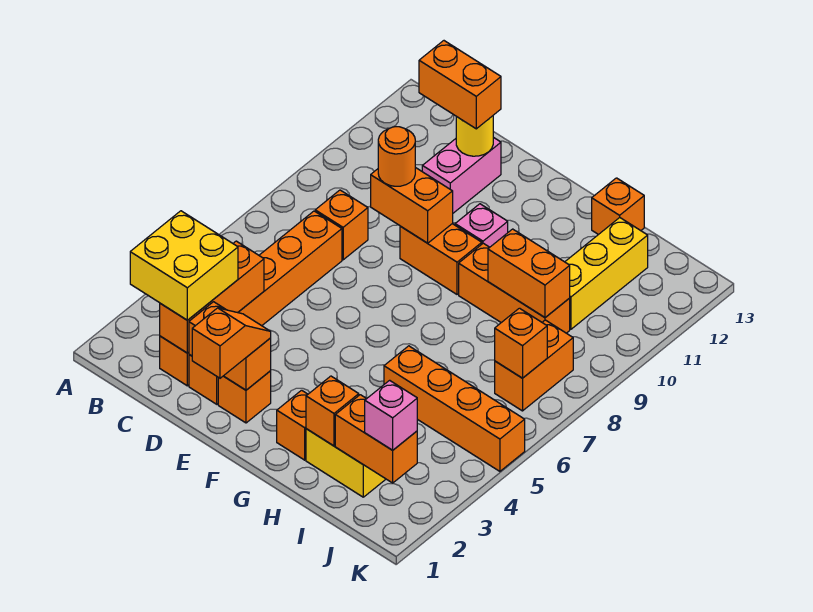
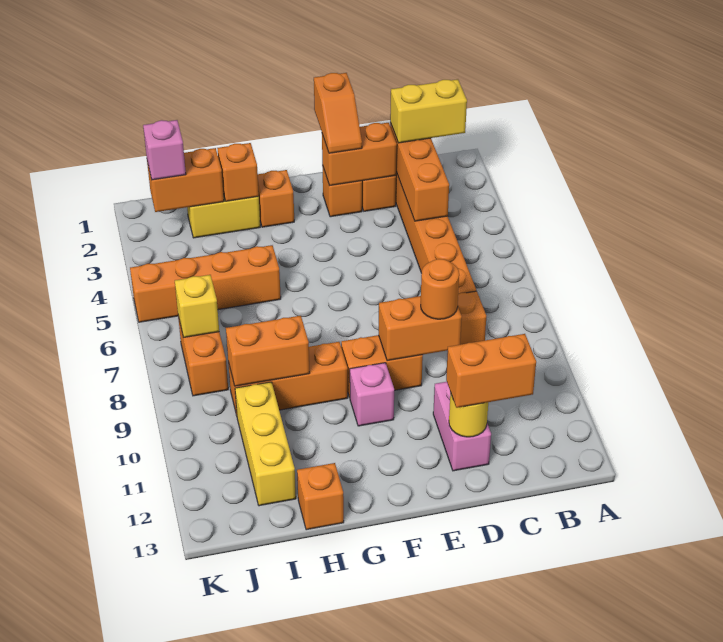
yellow brick B2:C3 level 3 -> yellow brick B2:C2 level 3
orange brick J7 level 2 -> yellow brick J7 level 2

